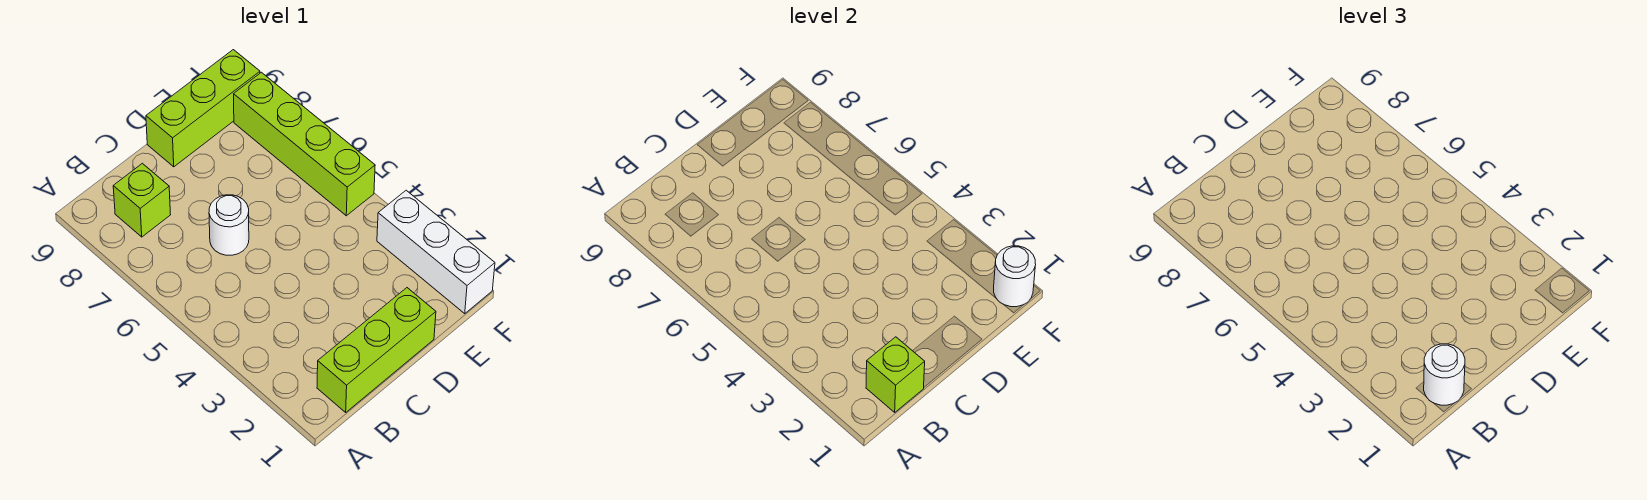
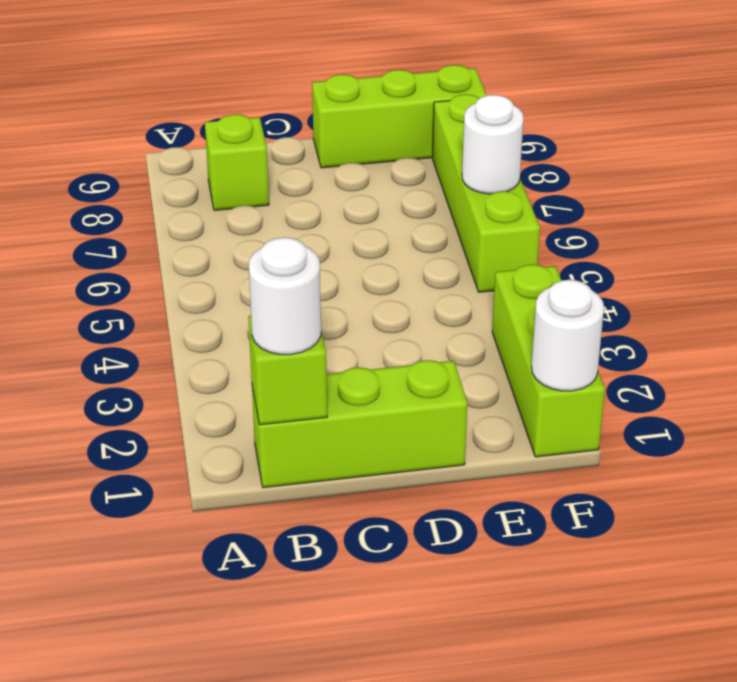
white round brick C6 level 1 -> white round brick F6 level 2
white brick F1:F3 level 1 -> lime brick F1:F3 level 1

